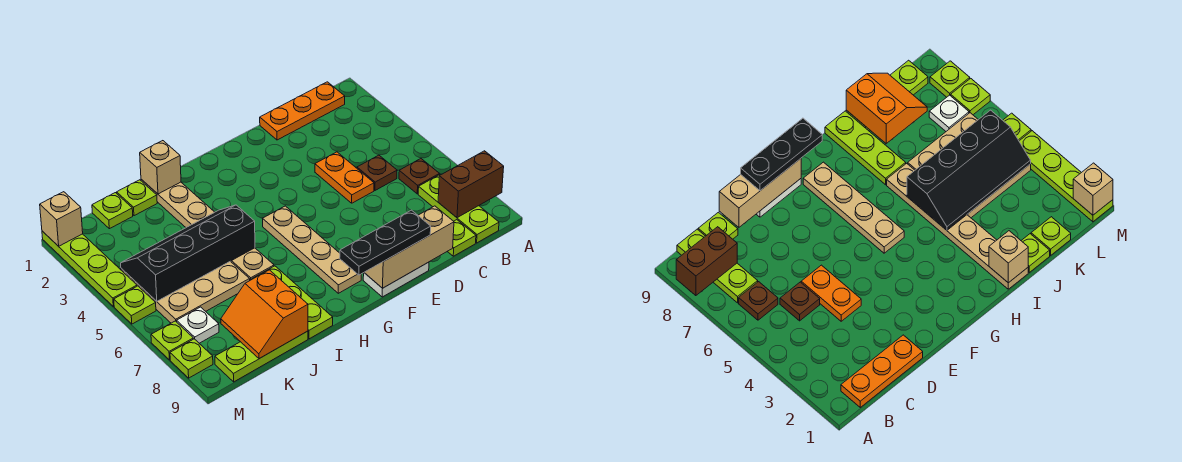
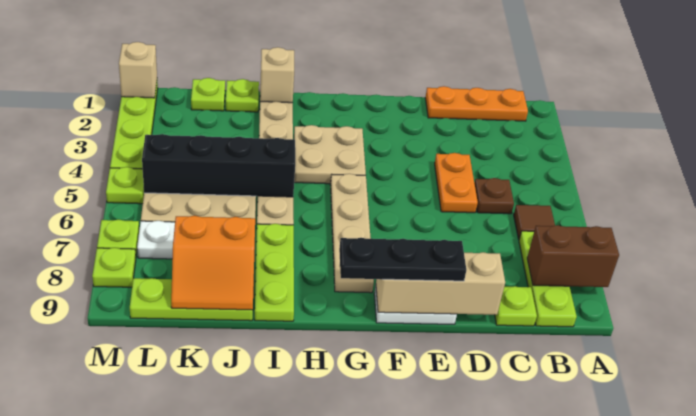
brown plate B6 level 1 -> brown tile B6 level 1
none -> tan plate G3:H4 level 1
orange slope J8:K9 level 2 top J -> orange slope J8:K9 level 2 top 8

